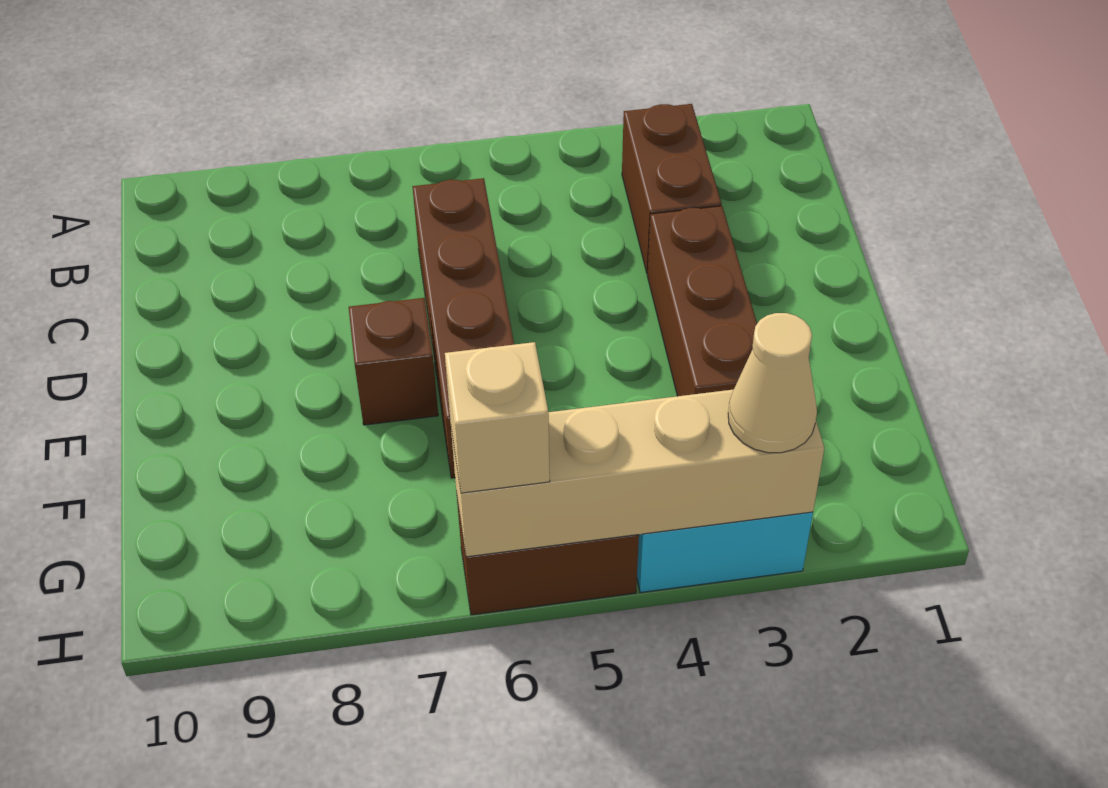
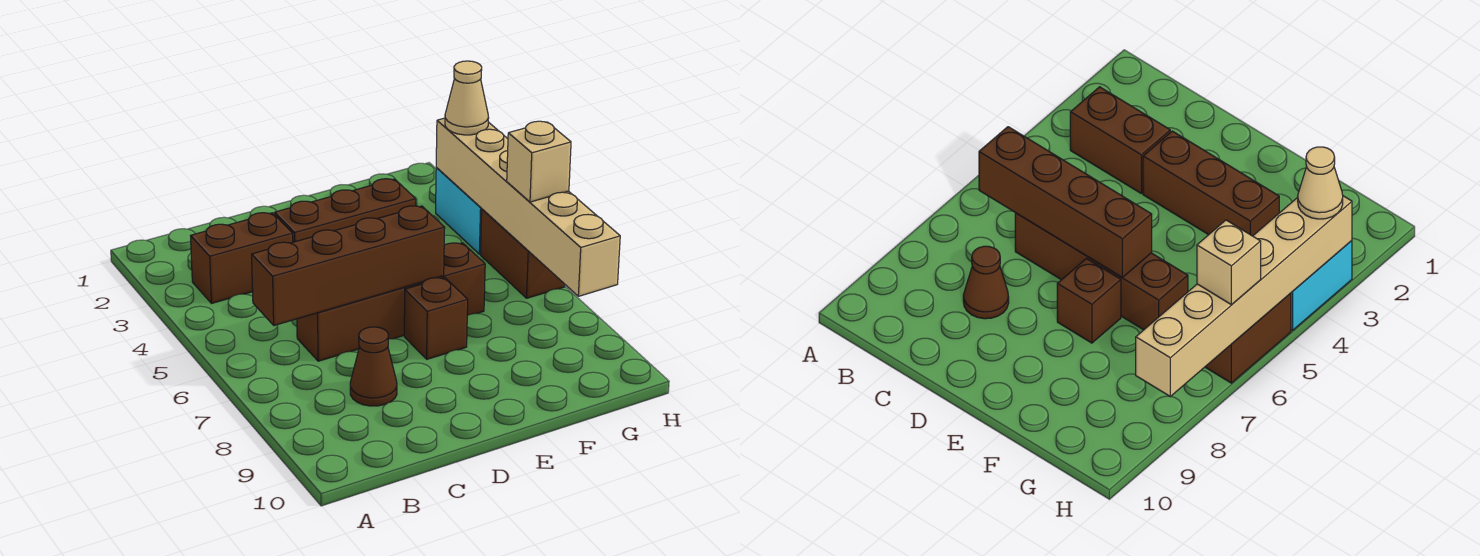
none -> brown brick B6:E6 level 2
none -> brown cone C8 level 1
tan brick H3:H6 level 2 -> tan brick H3:H8 level 2

